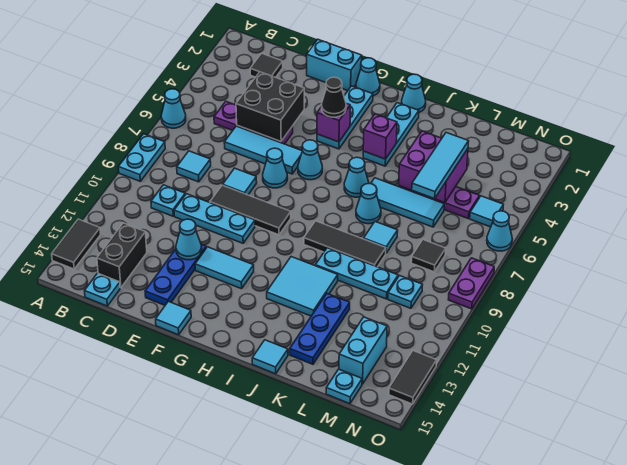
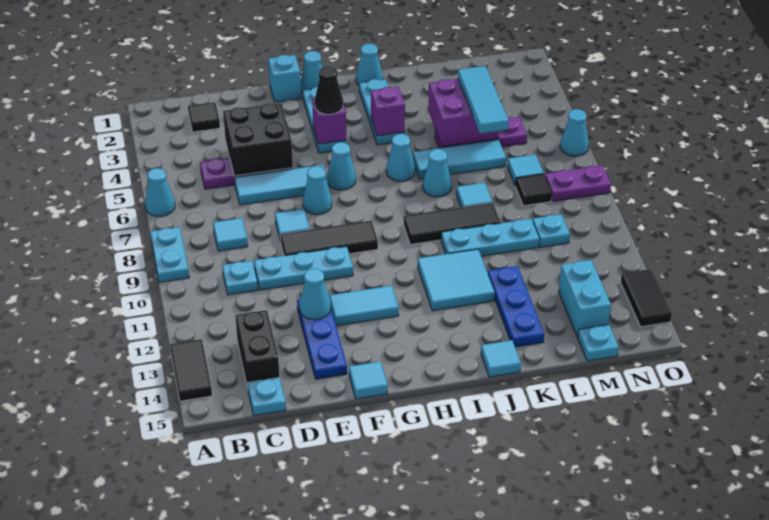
cyan brick E1:F1 level 1 -> cyan brick F1 level 1
cyan tile N5 level 1 -> cyan tile M7 level 1
purple plate O8:O9 level 1 -> purple plate N8:O8 level 1

